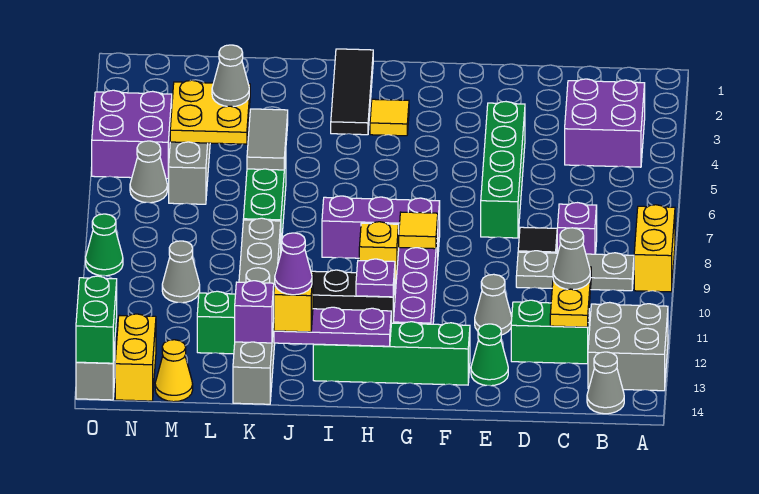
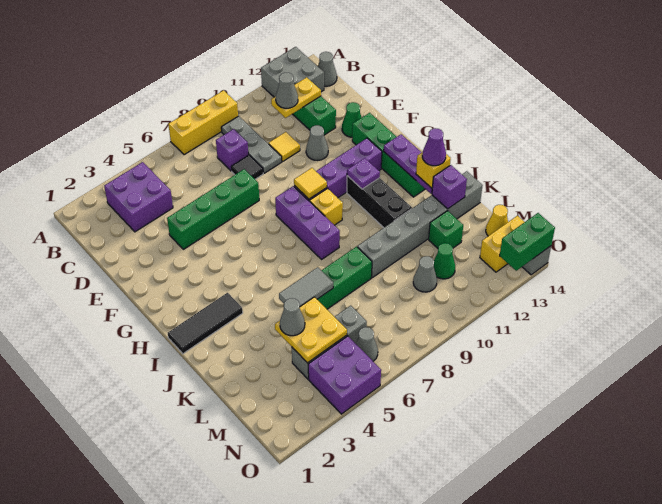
yellow brick A8:A9 level 1 -> yellow brick A7:A9 level 1
yellow tile H3 level 1 -> yellow tile D10 level 1
green cone O9 level 1 -> green cone M11 level 1

